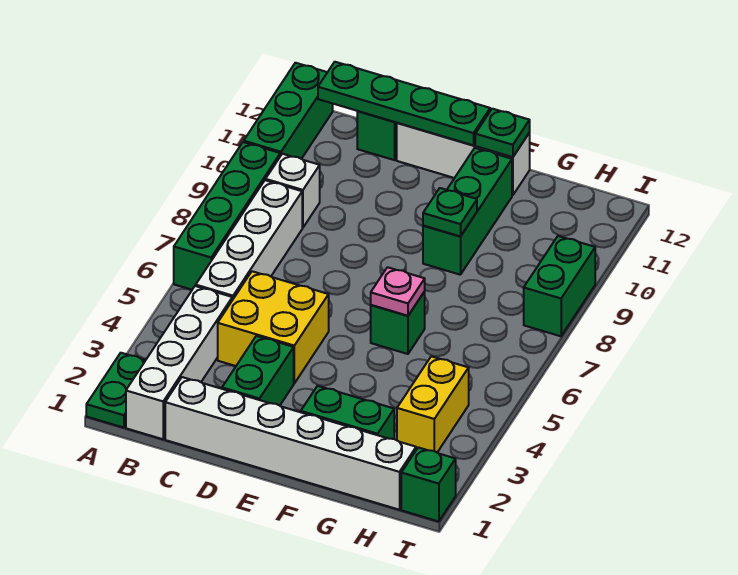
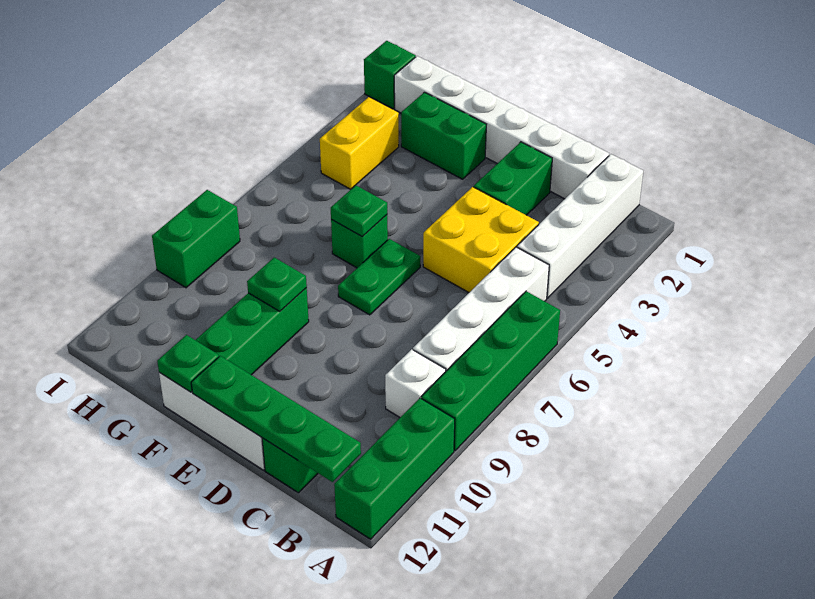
green plate A1:A2 level 1 -> green plate E6:E7 level 1
pink plate F6 level 2 -> green plate F6 level 2

